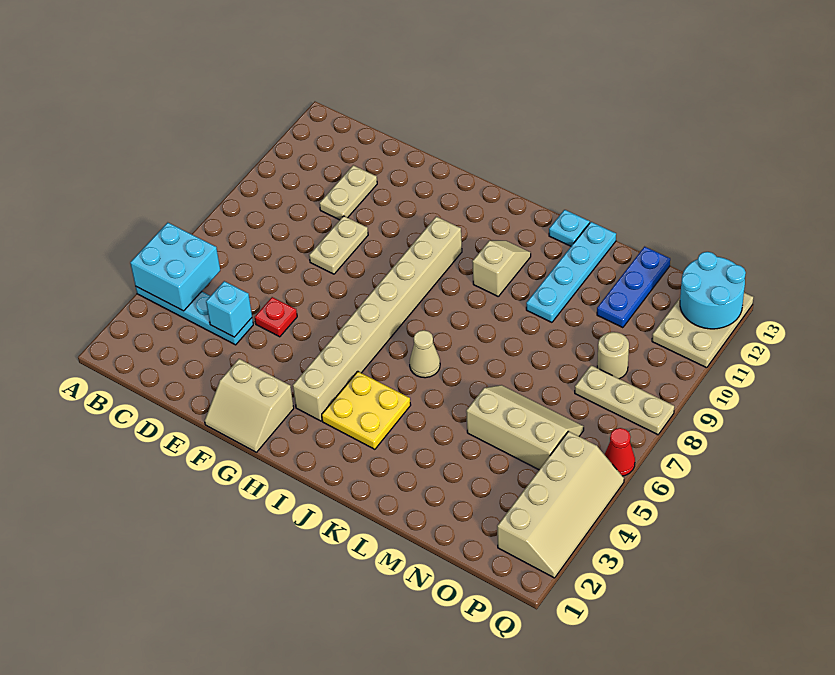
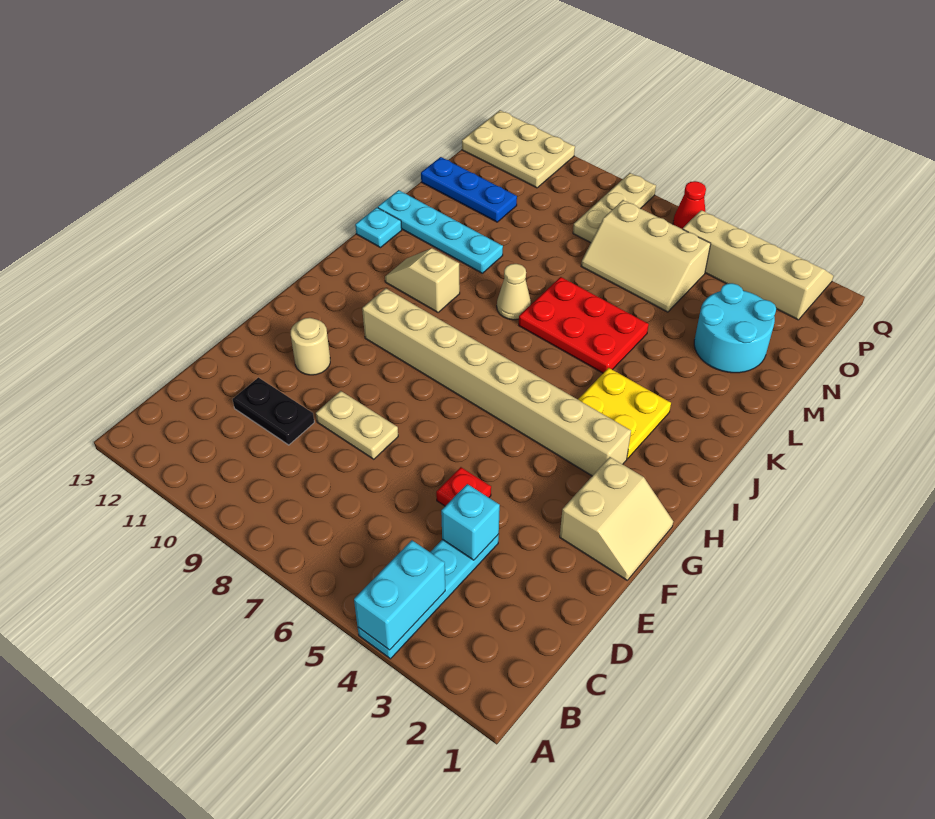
cyan brick A4:B5 level 2 -> cyan brick A4:B4 level 2
tan plate D10:D11 level 1 -> black plate D10:D11 level 1
tan cone J6 level 1 -> tan cone K8 level 1
none -> red plate K5:L7 level 1
tan slope M5:O6 level 1 top 5 -> tan slope N5:O7 level 1 top O
tan round brick O9 level 1 -> tan round brick F11 level 1
cyan round brick P12:Q13 level 2 -> cyan round brick M2:N3 level 1

